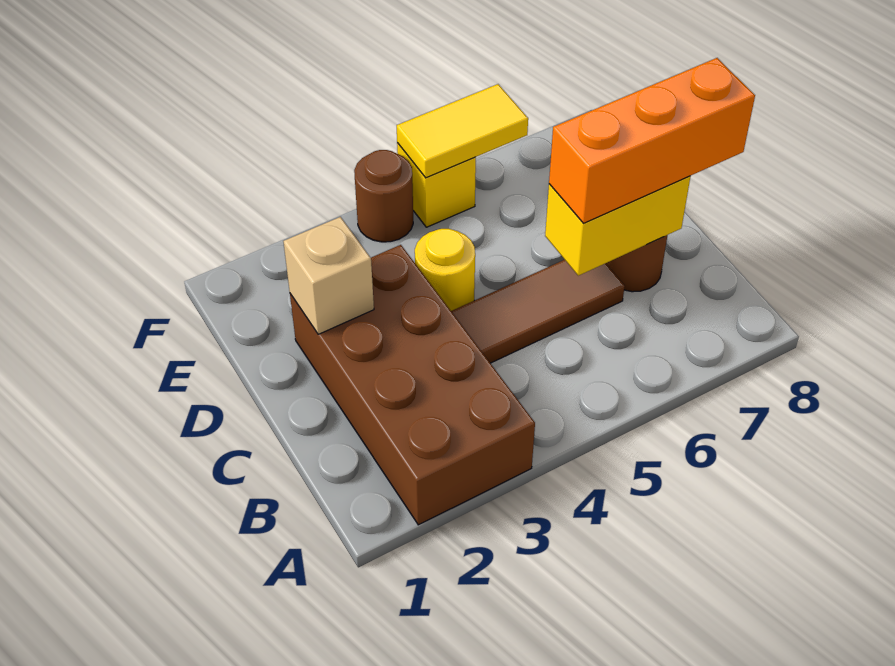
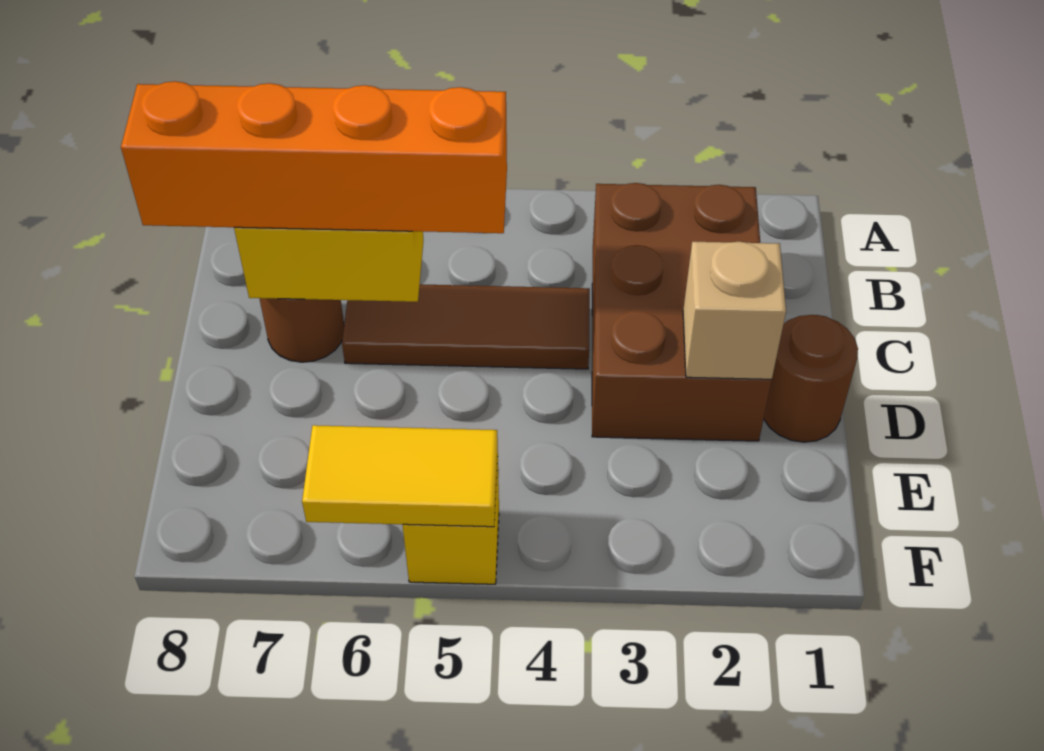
brown brick A2:D3 level 1 -> brown brick B2:D3 level 1
orange brick C6:C8 level 3 -> orange brick C5:C8 level 3
yellow round brick D4 level 1 -> none
brown round brick F4 level 1 -> brown round brick D1 level 1

